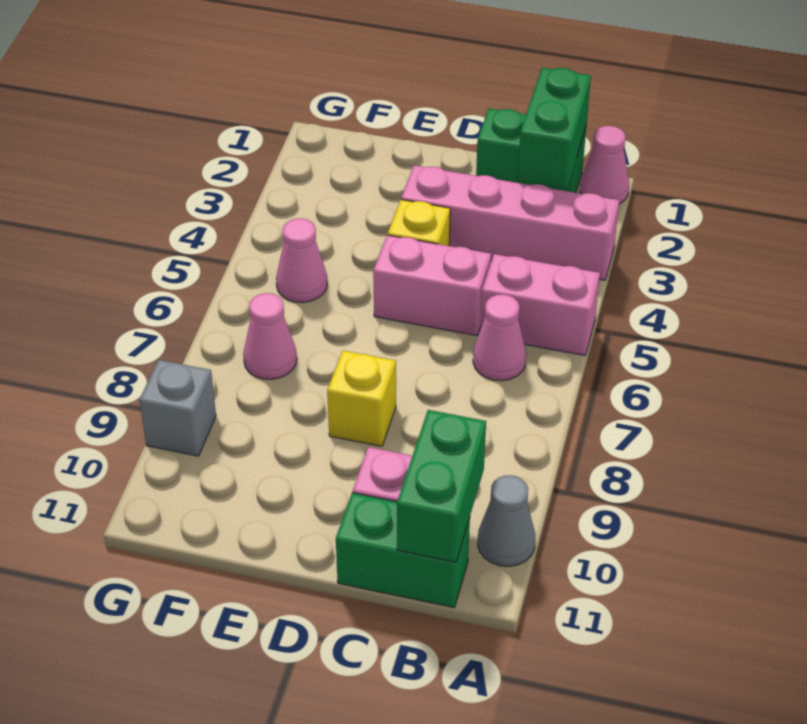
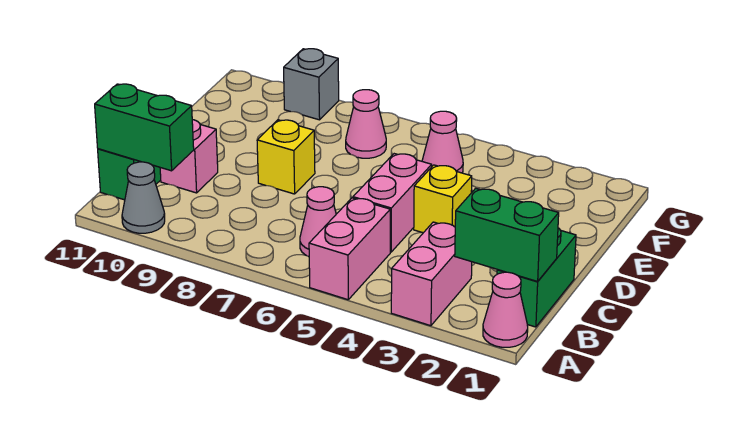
pink brick A3:D3 level 1 -> pink brick A3:B3 level 1

